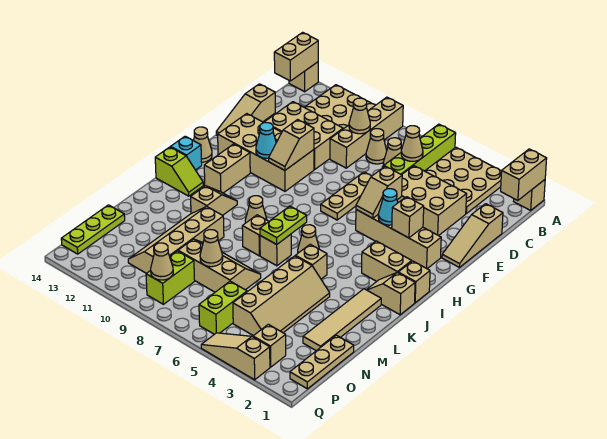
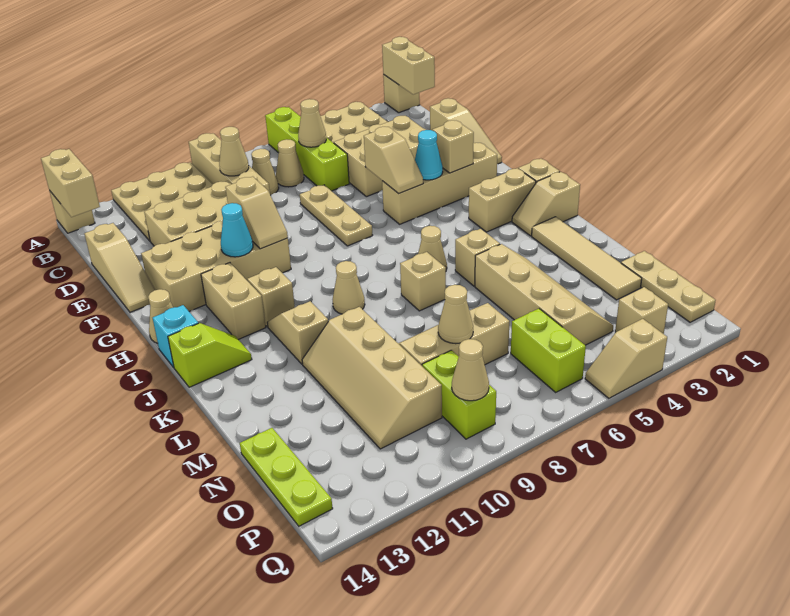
lime plate J7:K7 level 2 -> none
tan brick K8 level 1 -> tan brick I11 level 1
tan slope Q3:Q5 level 1 top 3 -> tan slope Q4:Q5 level 1 top 4

